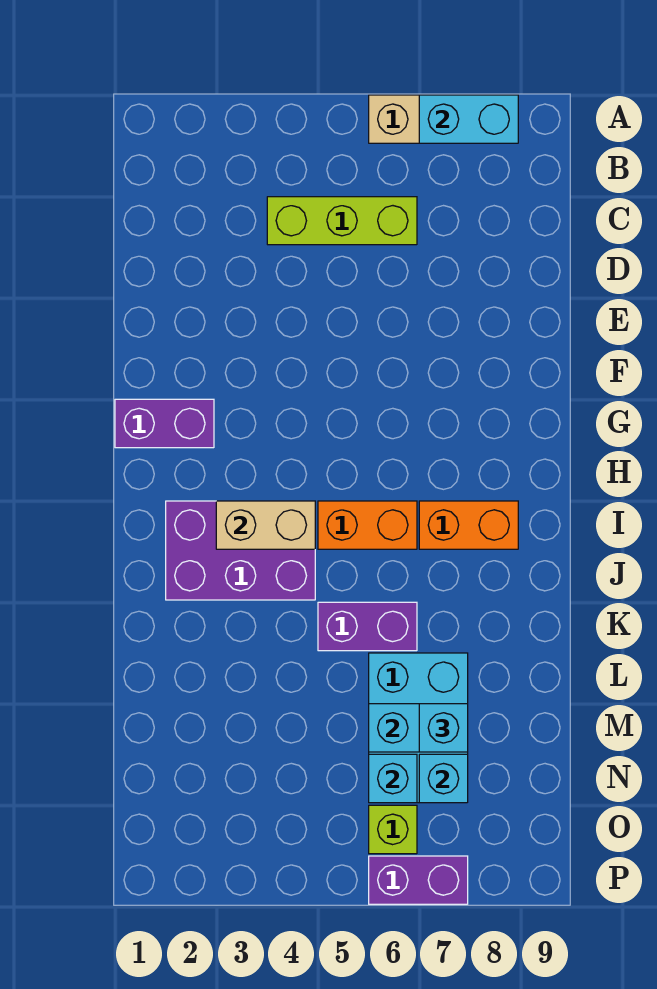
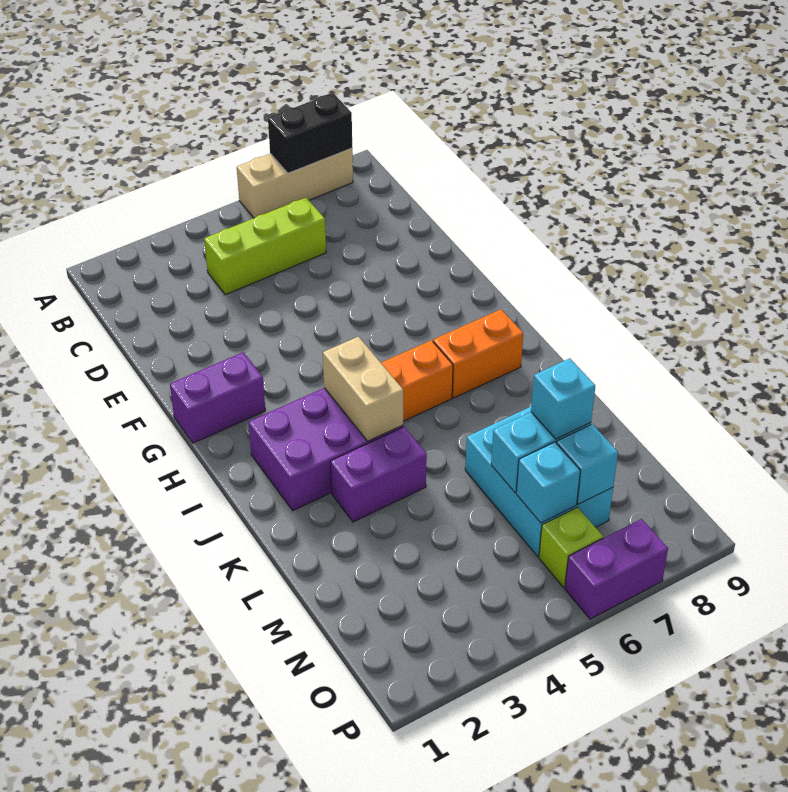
cyan brick A7:A8 level 2 -> black brick A7:A8 level 2
tan brick I3:I4 level 2 -> tan brick I4:J4 level 2
purple brick K5:K6 level 1 -> purple brick K3:K4 level 1

